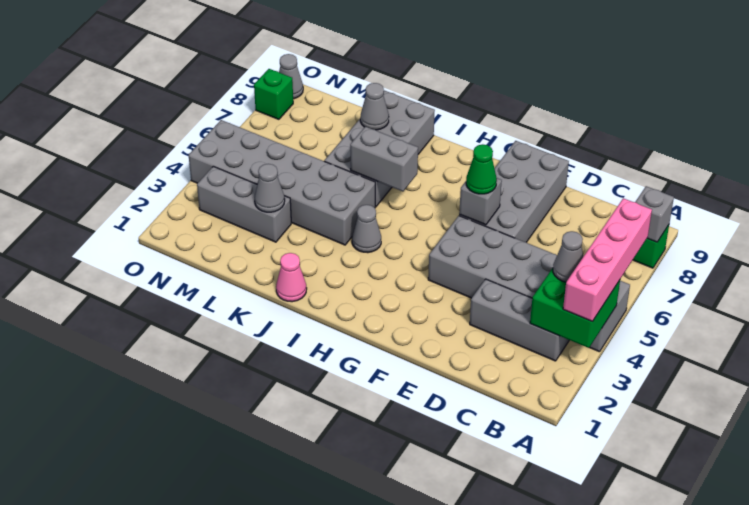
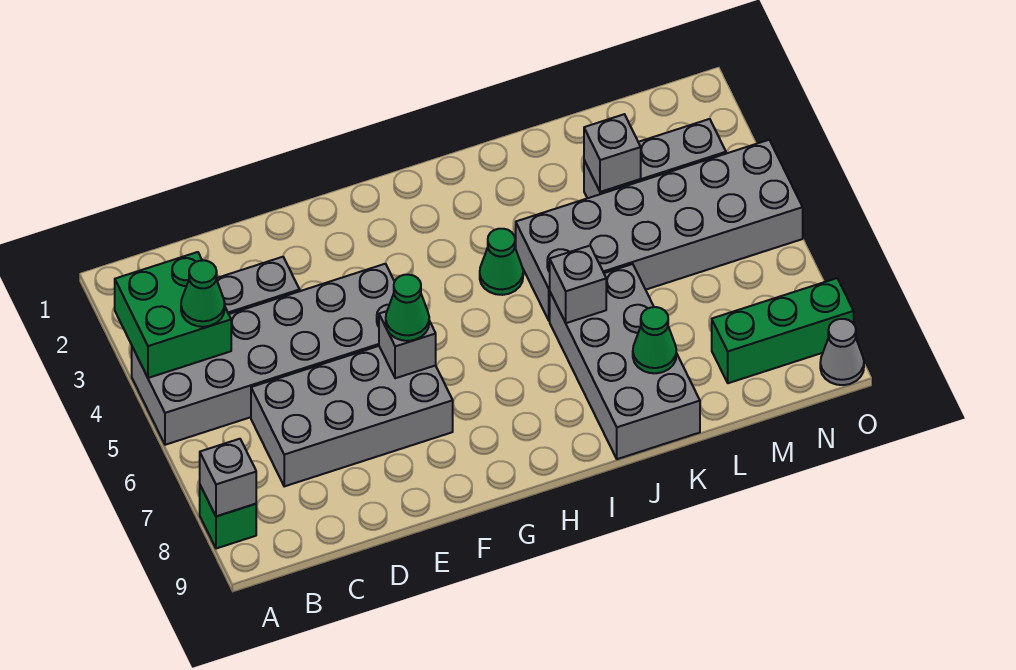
pink brick A3:A6 level 3 -> none
grey cone B4 level 3 -> green cone B4 level 3
grey brick E6:F9 level 1 -> grey brick C6:F7 level 1
grey cone I4 level 1 -> green cone I4 level 1
grey brick I6:J6 level 2 -> grey brick J6 level 2
pink cone J1 level 1 -> none
grey cone K8 level 2 -> green cone K8 level 2
grey cone L3 level 2 -> grey brick L3 level 2
green brick O8 level 1 -> green brick M8:O8 level 1

